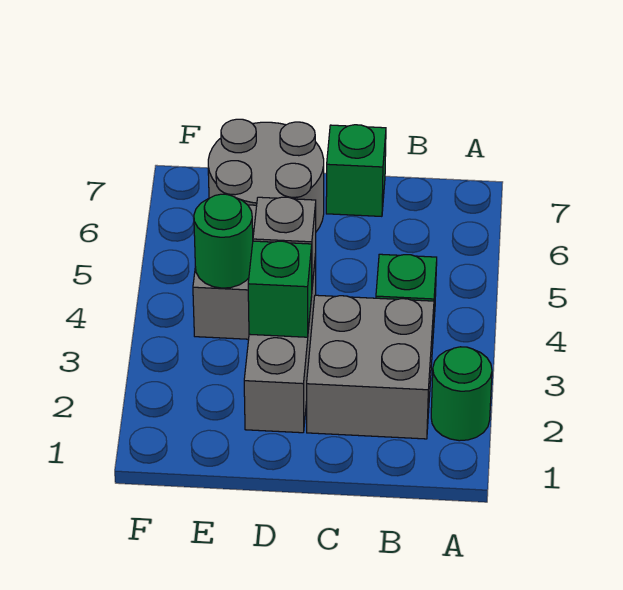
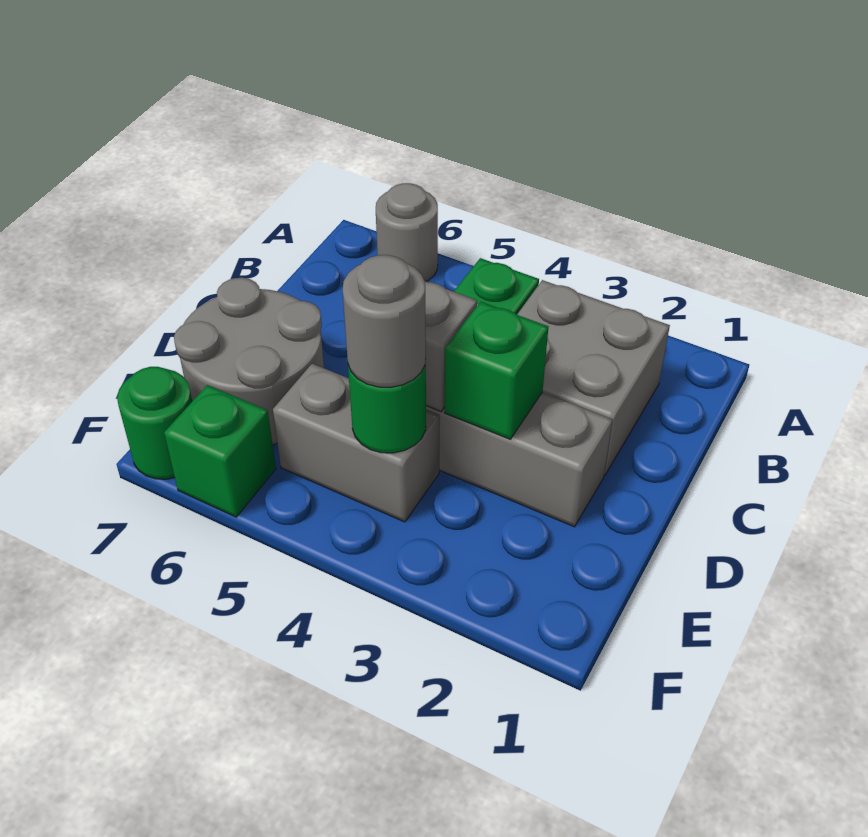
green round brick A2 level 1 -> green round brick F7 level 1
none -> grey round brick A6 level 1
green brick C7 level 1 -> green brick F6 level 1
none -> grey round brick E4 level 3

